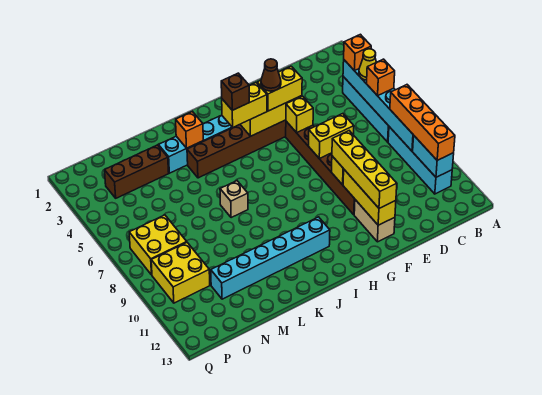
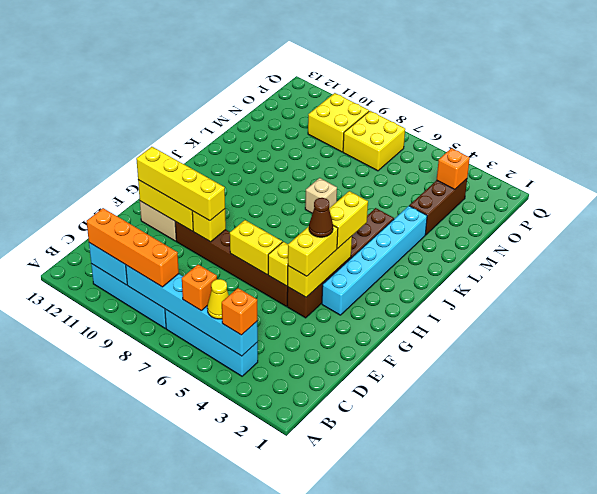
yellow brick E7:F7 level 2 -> yellow brick F6:F7 level 2
brown brick I4 level 4 -> none
cyan brick I11:N11 level 1 -> none
orange brick K3 level 2 -> orange brick O3 level 2

